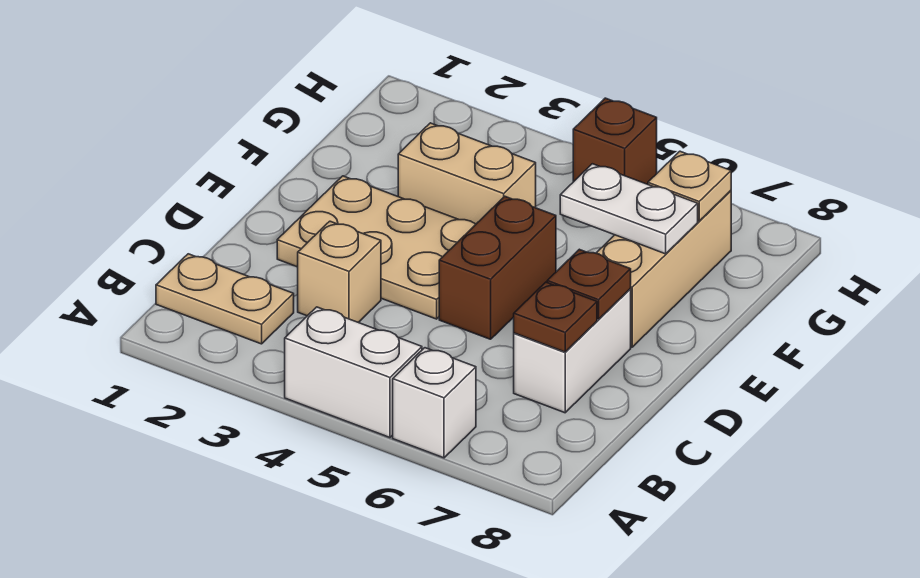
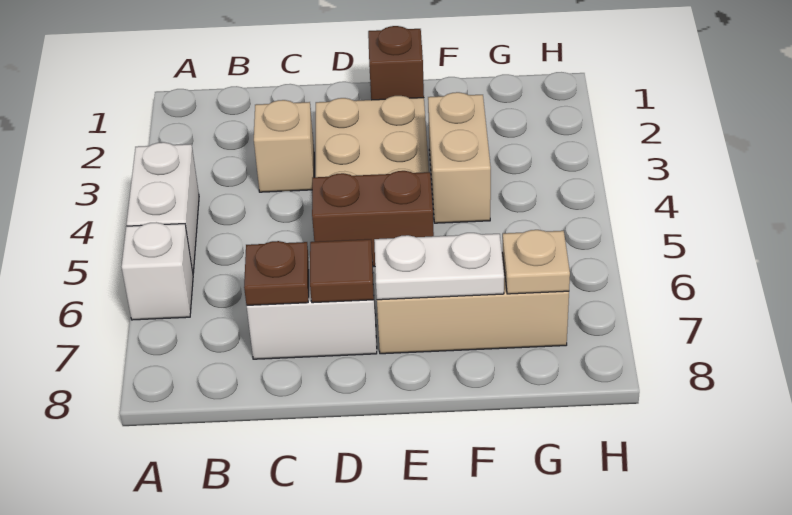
tan plate B1:B2 level 1 -> none
brown plate D7 level 2 -> brown tile D7 level 2
white plate F6:F7 level 2 -> white plate E7:F7 level 2
brown brick H5 level 1 -> brown brick E1 level 1

